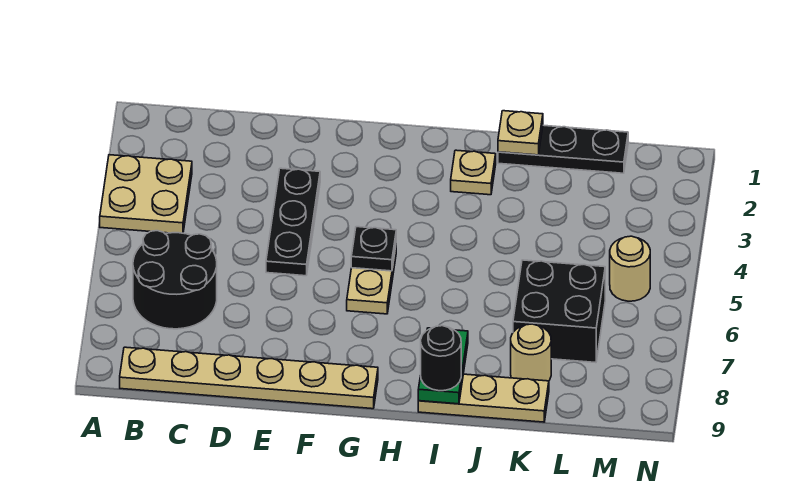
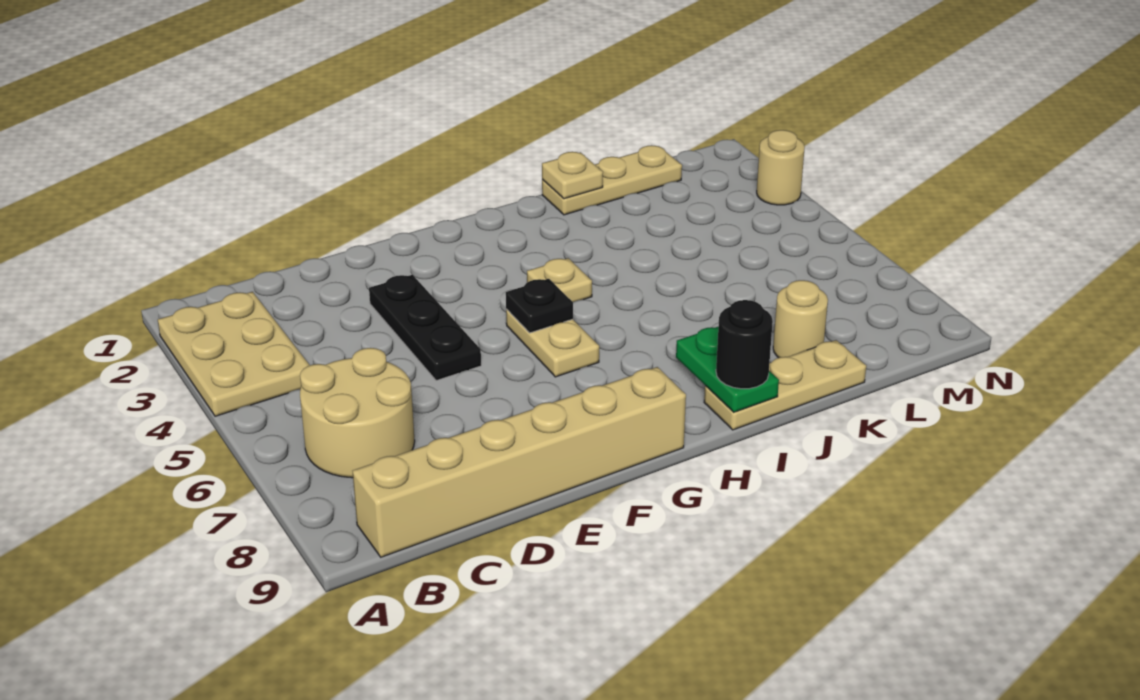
tan plate A3:B4 level 1 -> tan plate A2:B4 level 1
black round brick B6:C7 level 1 -> tan round brick B6:C7 level 1
tan plate B9:G9 level 1 -> tan brick B9:G9 level 1
tan plate I2 level 1 -> tan plate H4 level 1
black plate J1:L1 level 1 -> tan plate J1:L1 level 1
black brick K6:L7 level 1 -> none
tan round brick M5 level 1 -> tan round brick N3 level 1

